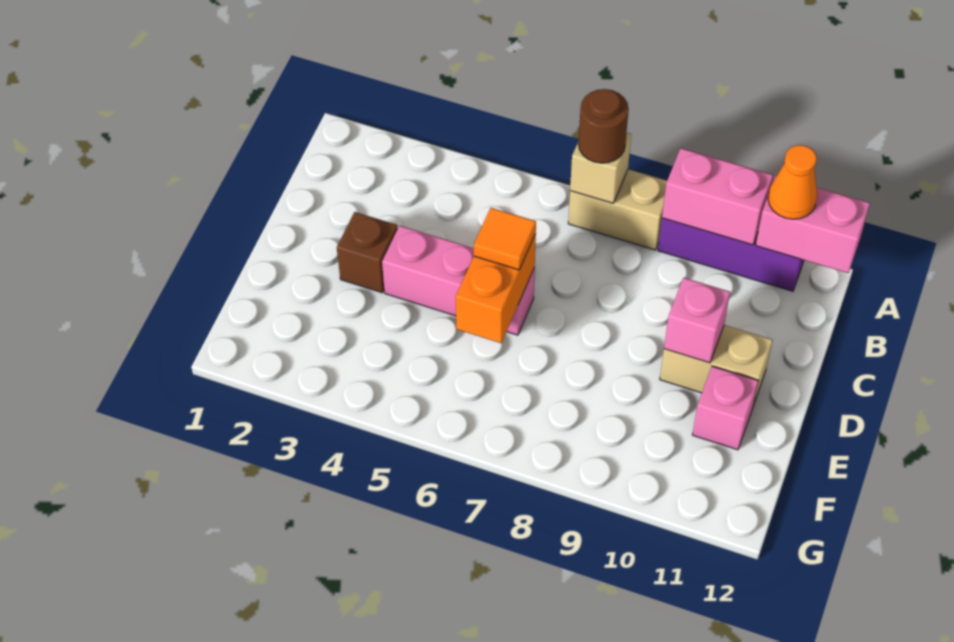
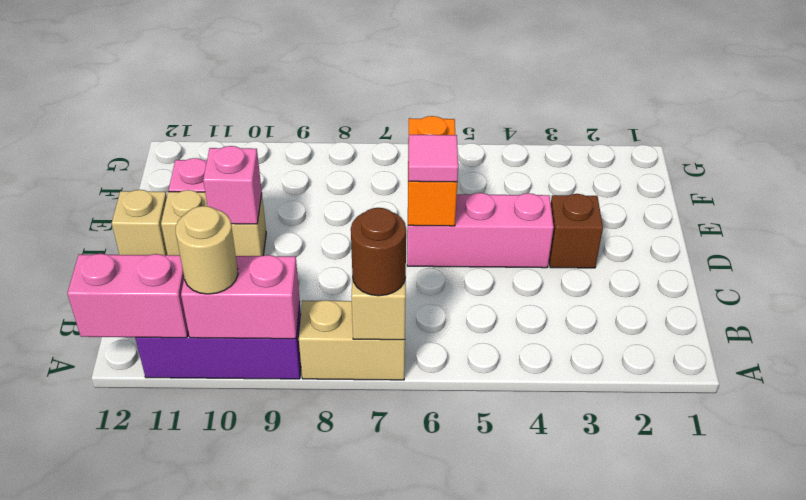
none -> tan round brick A10 level 3
orange cone A11 level 3 -> none
orange tile D6 level 3 -> pink tile D6 level 3
none -> tan brick D12 level 1

